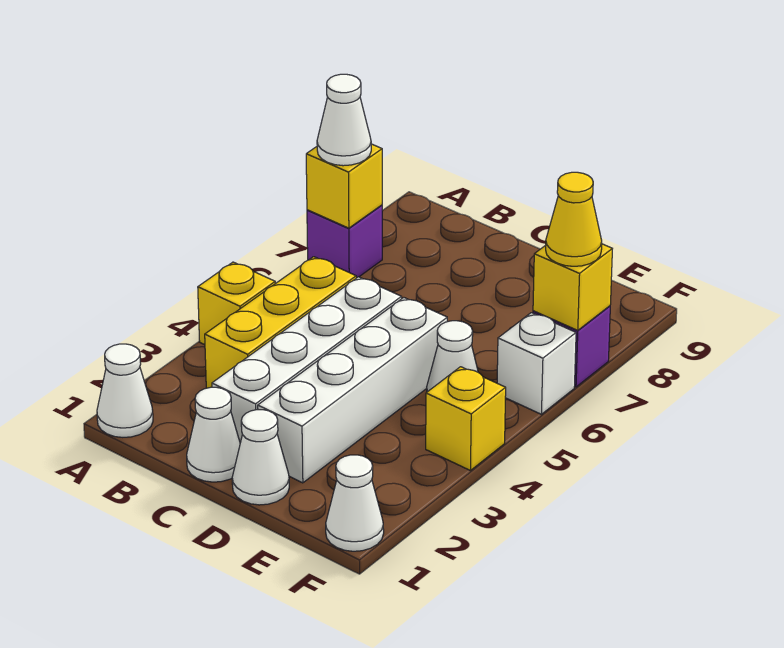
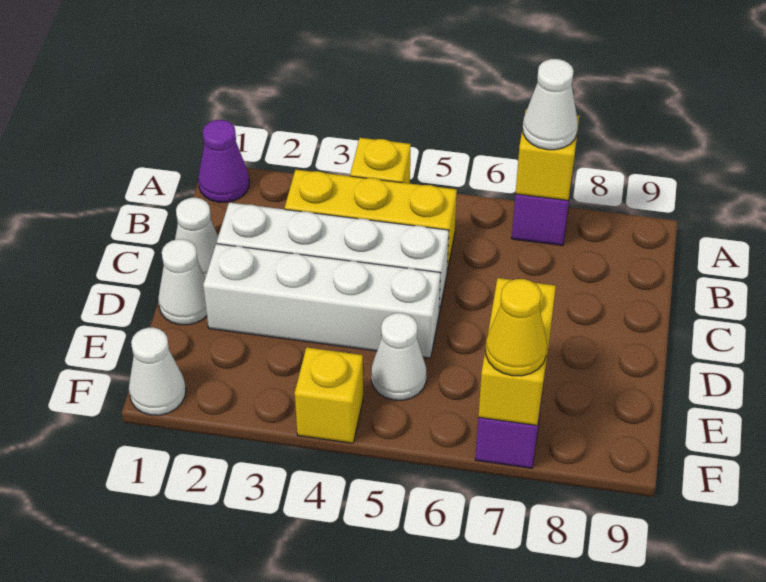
white cone A1 level 1 -> purple cone A1 level 1
white brick F6 level 1 -> none
yellow brick F7 level 2 -> yellow brick E7:F7 level 2

